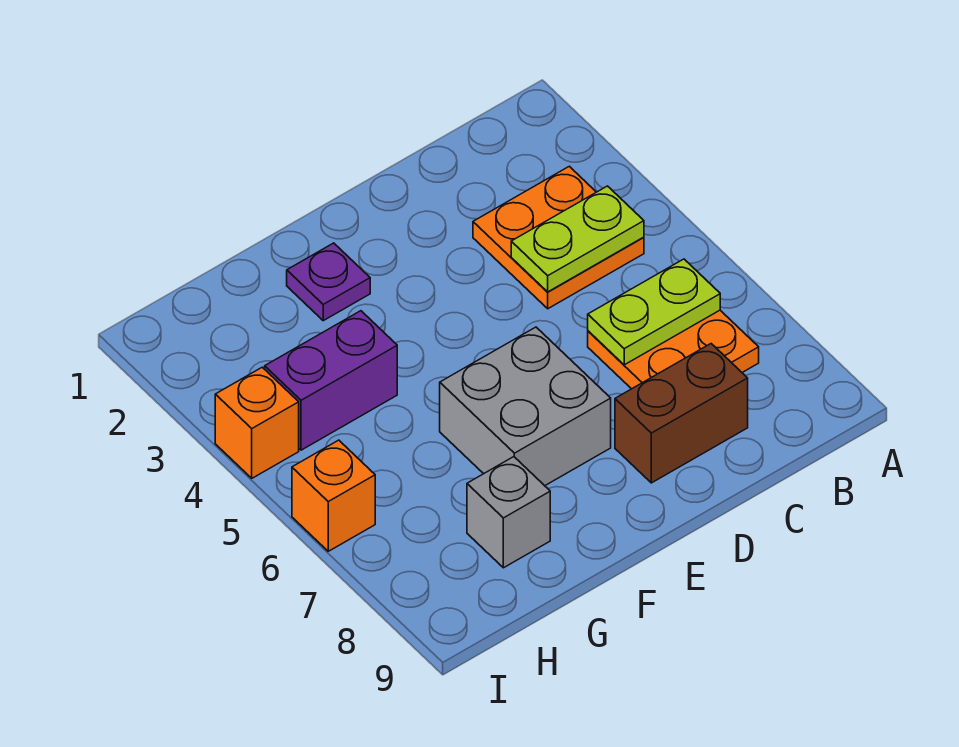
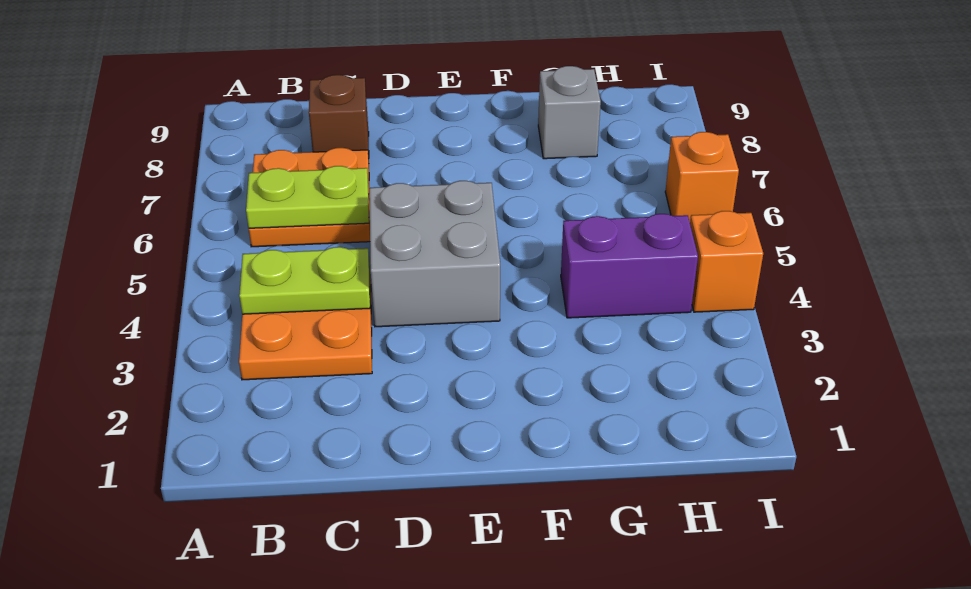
brown brick C8:D8 level 1 -> brown brick C8 level 1
grey brick E6:F7 level 1 -> grey brick D4:E5 level 1
purple plate F2 level 1 -> none

